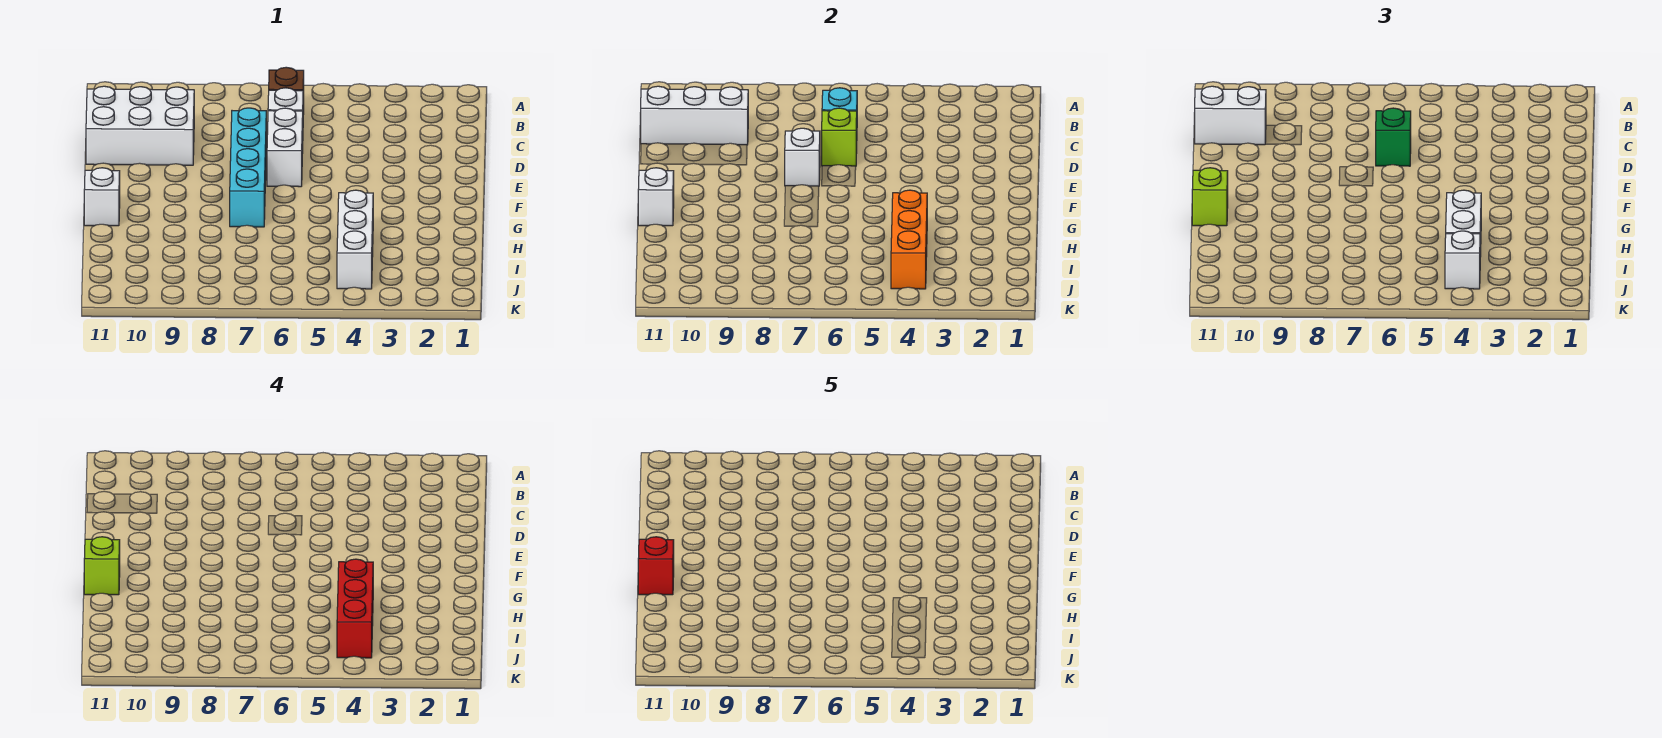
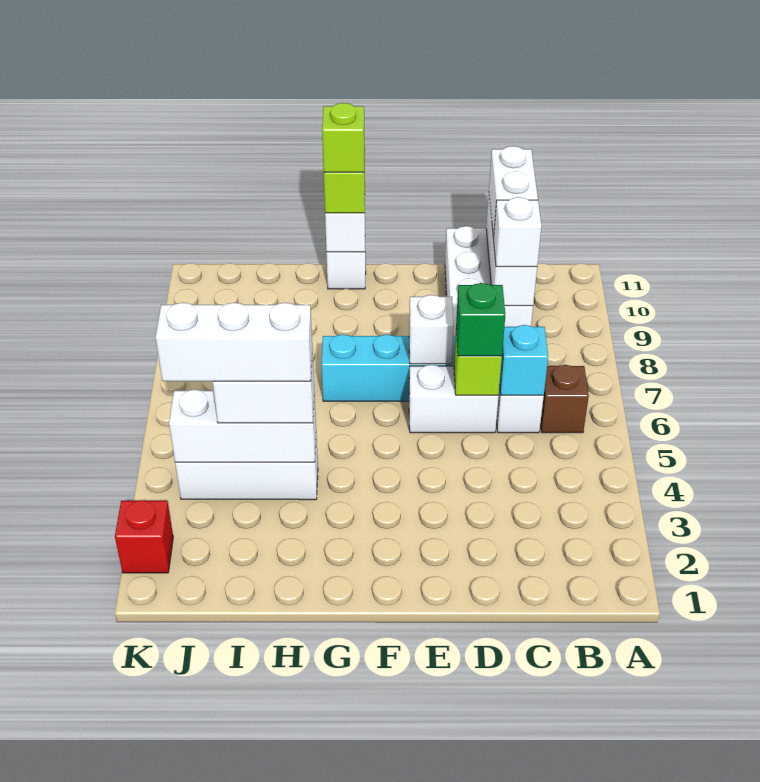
red brick G11 level 5 -> red brick K2 level 1
orange brick H4:J4 level 2 -> white brick H4:J4 level 2
red brick H4:J4 level 4 -> white brick H4:J4 level 4
white brick J4 level 3 -> white brick C9 level 3

